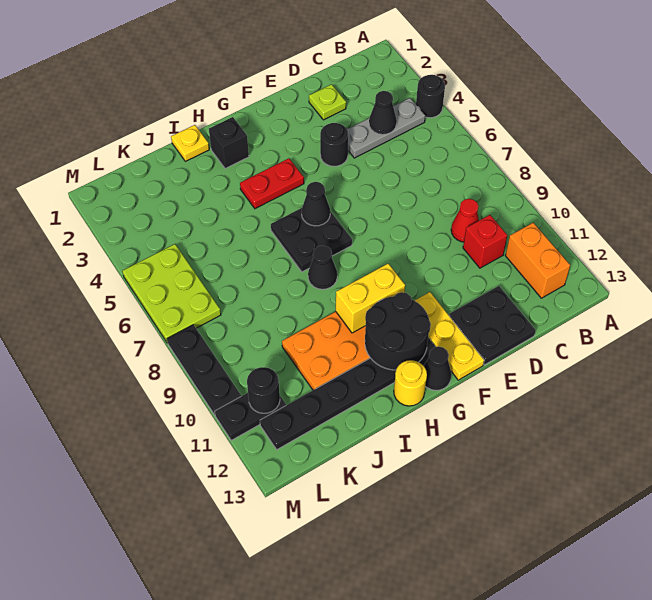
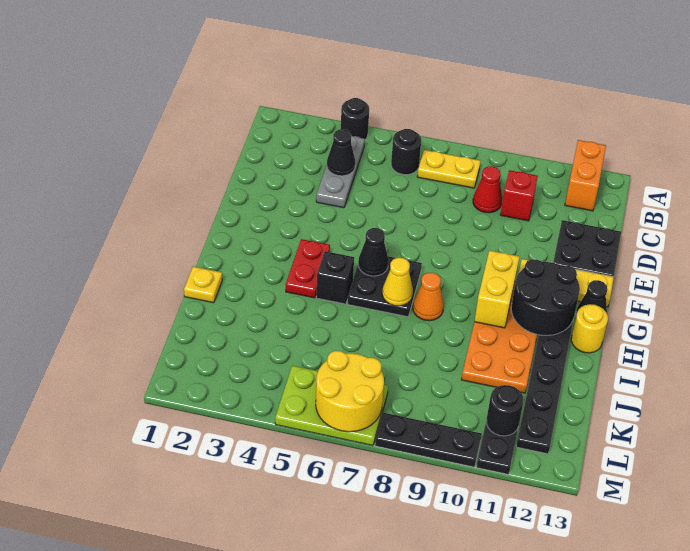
none -> yellow plate B7:B8 level 1
orange brick B11:B12 level 1 -> orange brick A12:B12 level 1
lime plate D2 level 1 -> none
black round brick E4 level 1 -> black round brick B6 level 1
black brick H2 level 1 -> black brick H5 level 1
none -> yellow cone H7 level 2
black cone H8 level 1 -> orange cone H8 level 1
none -> yellow round brick L6:M7 level 2

